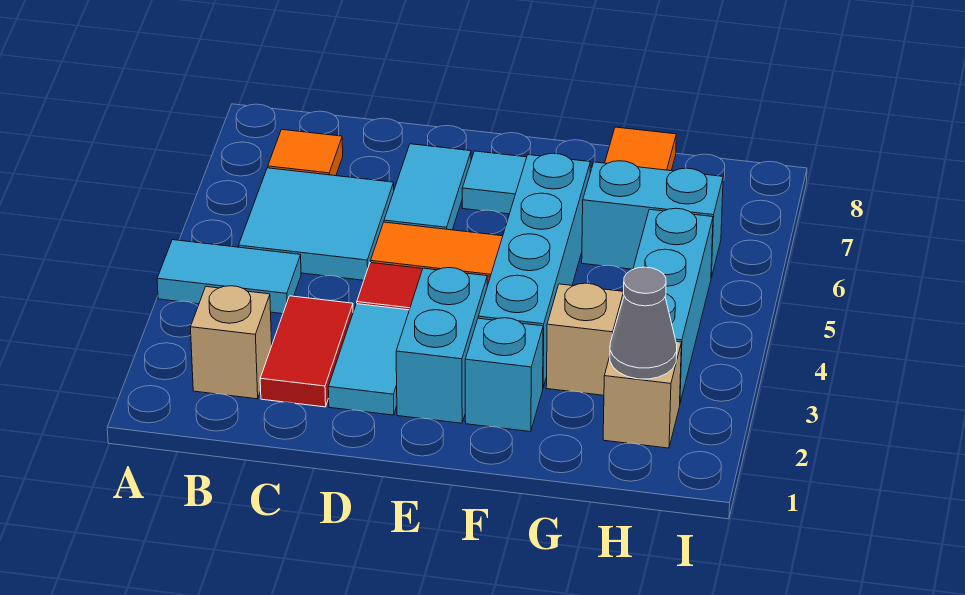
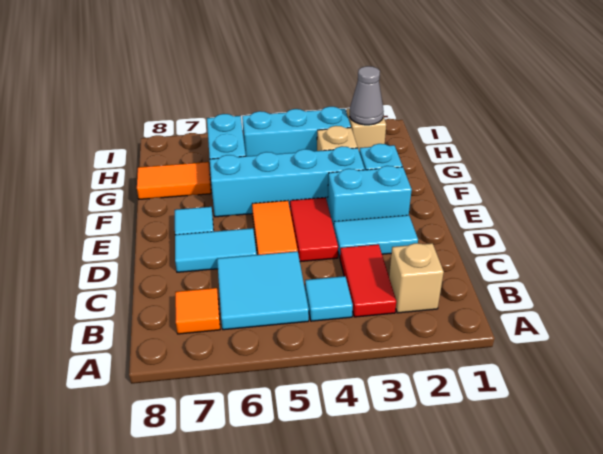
cyan tile A4:B4 level 1 -> cyan tile B4 level 1
red tile C2:C3 level 1 -> red tile B3:C3 level 1

